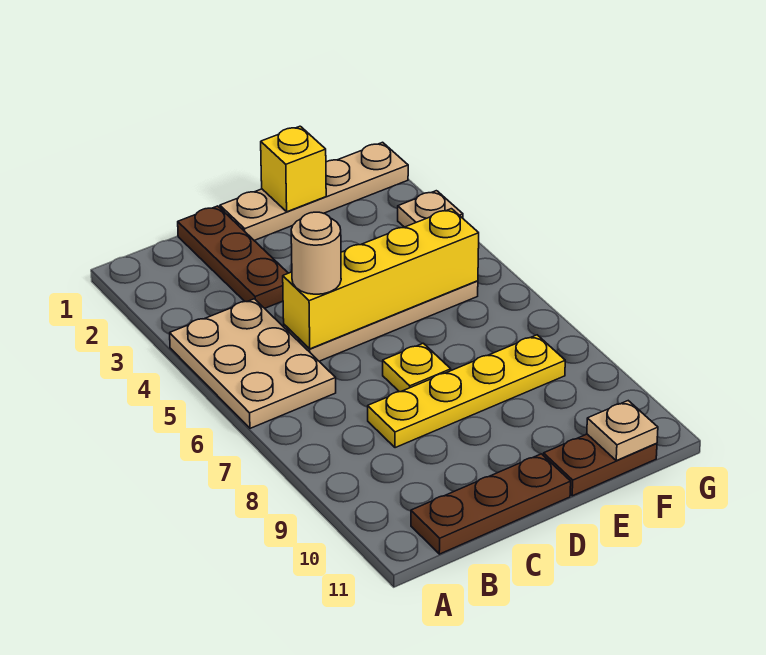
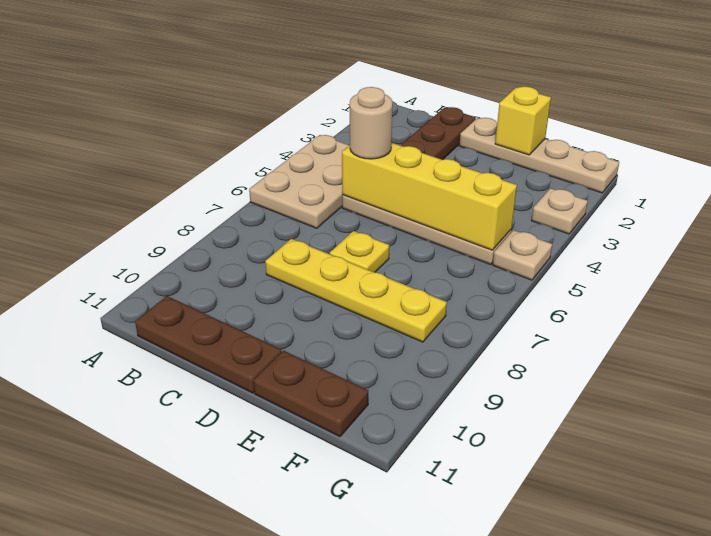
tan plate F11 level 2 -> tan plate G5 level 1

